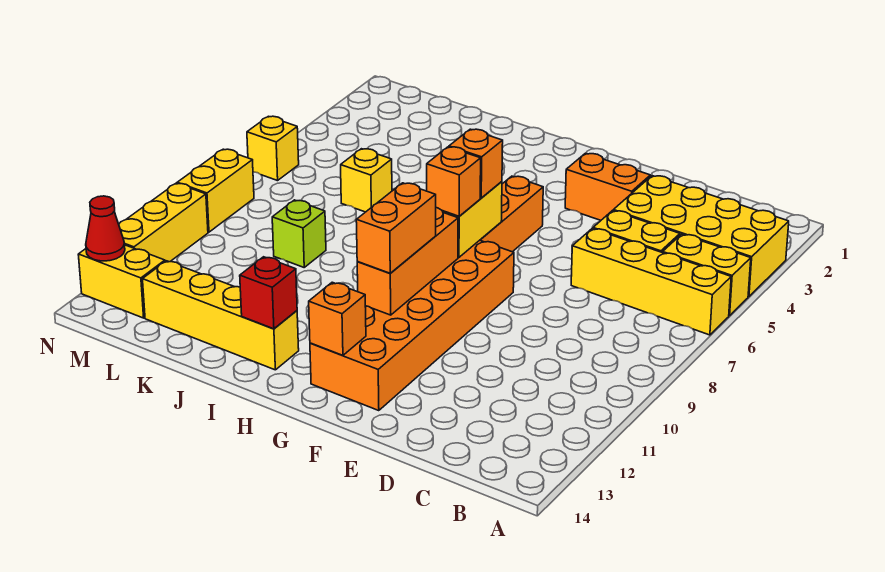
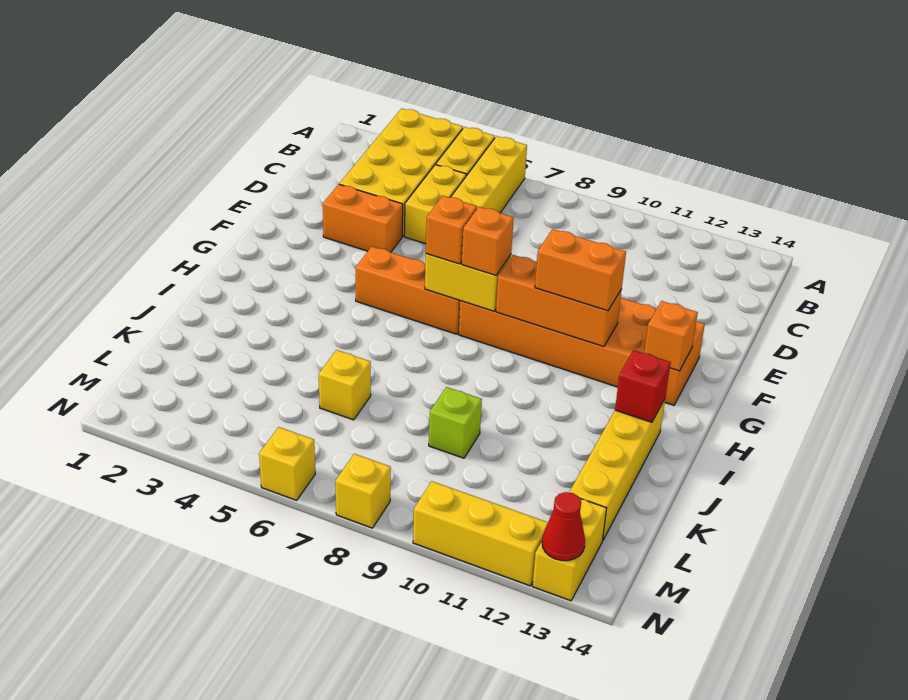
orange brick E3:F3 level 1 -> orange brick E3:E4 level 1
yellow brick N8:N9 level 1 -> yellow brick N8 level 1

